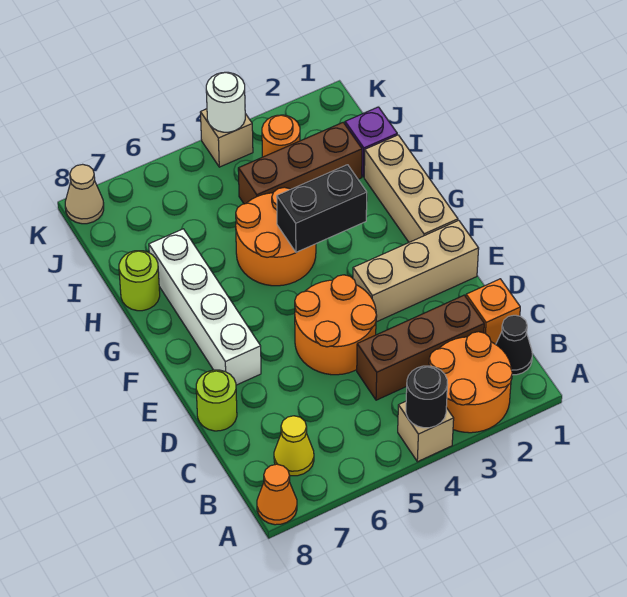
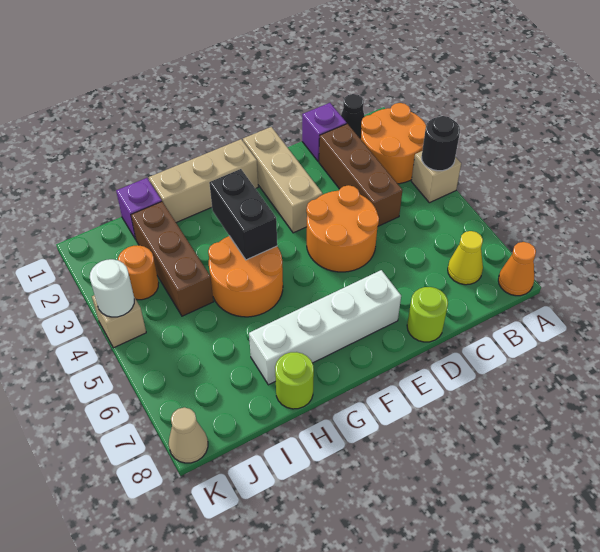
orange brick C1 level 1 -> purple brick C1 level 1

